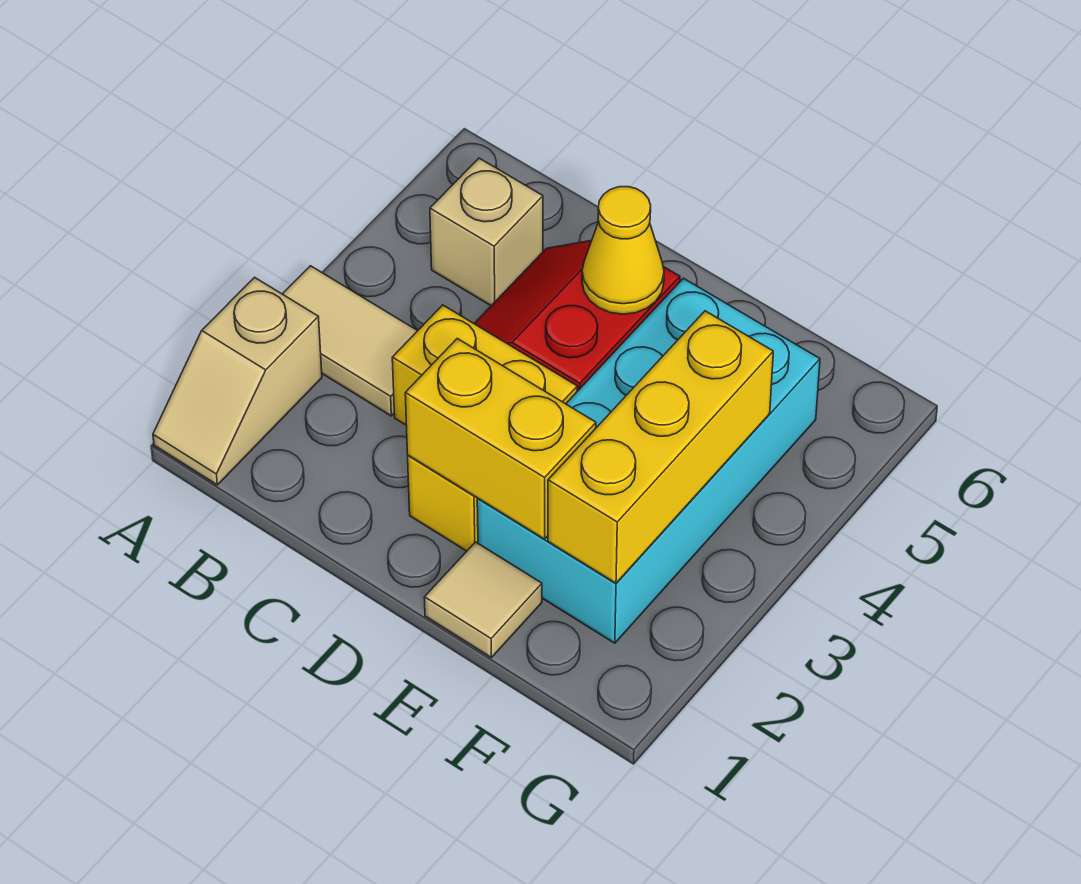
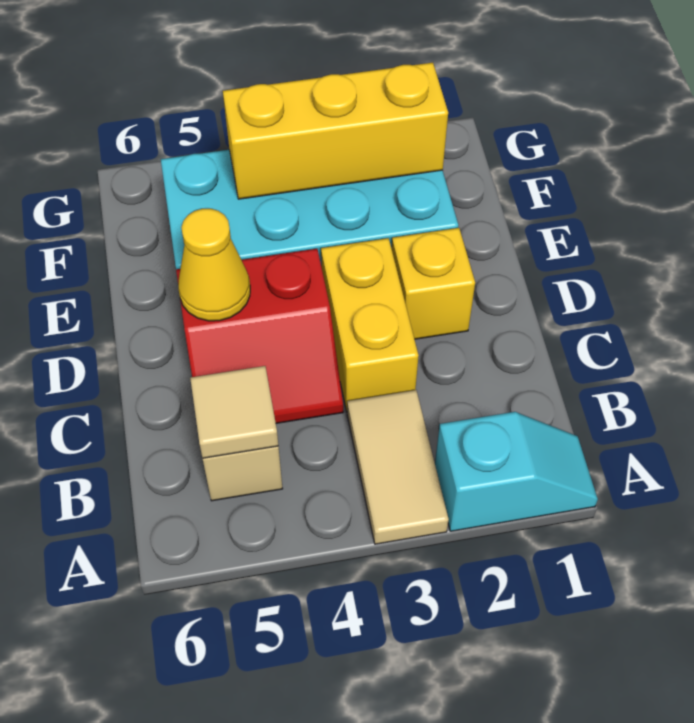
tan slope A1:A2 level 1 top 2 -> cyan slope A1:A2 level 1 top 2
yellow brick D2:E2 level 2 -> none
tan tile E1 level 1 -> tan tile B5 level 2

